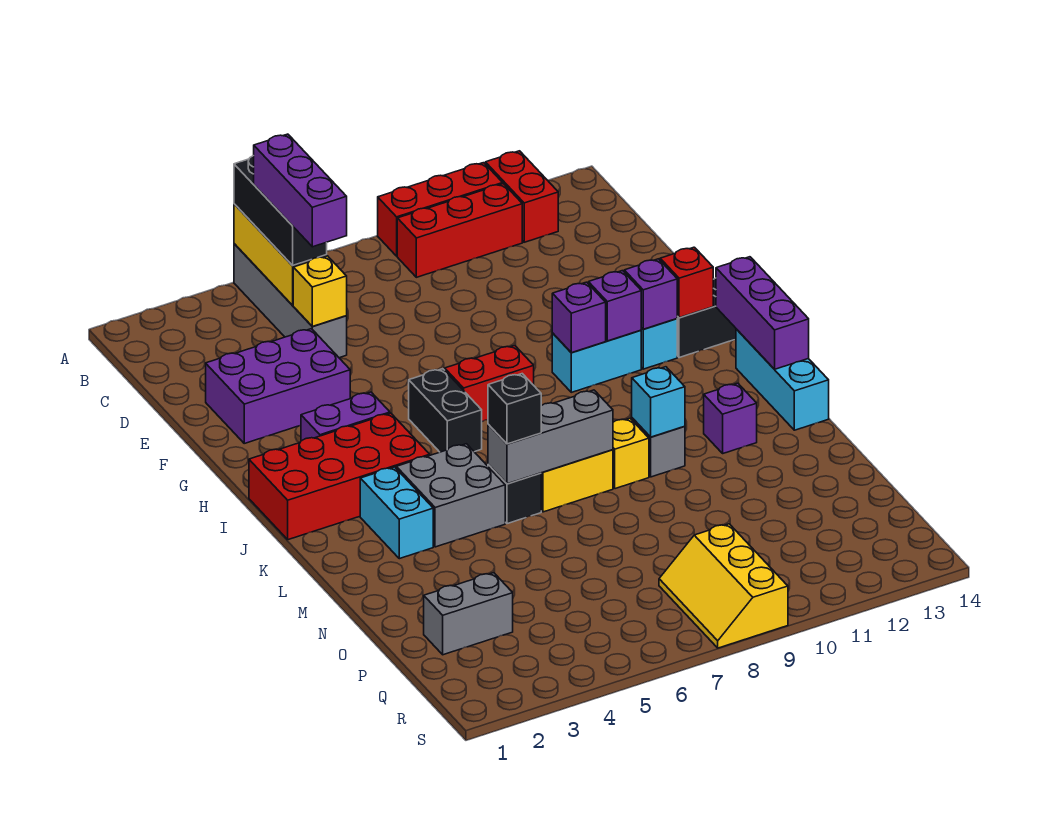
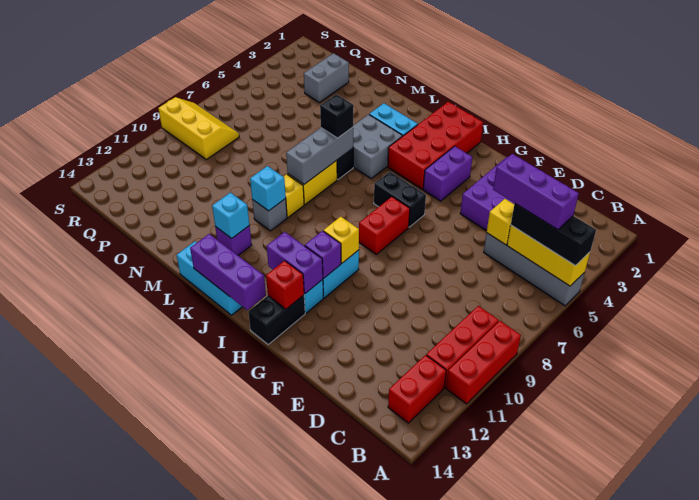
red brick A12:B12 level 1 -> red brick B12:B13 level 1
purple brick H10 level 2 -> yellow brick H10 level 2
purple brick H12 level 2 -> purple brick H12:I12 level 2
none -> cyan brick L12 level 2

